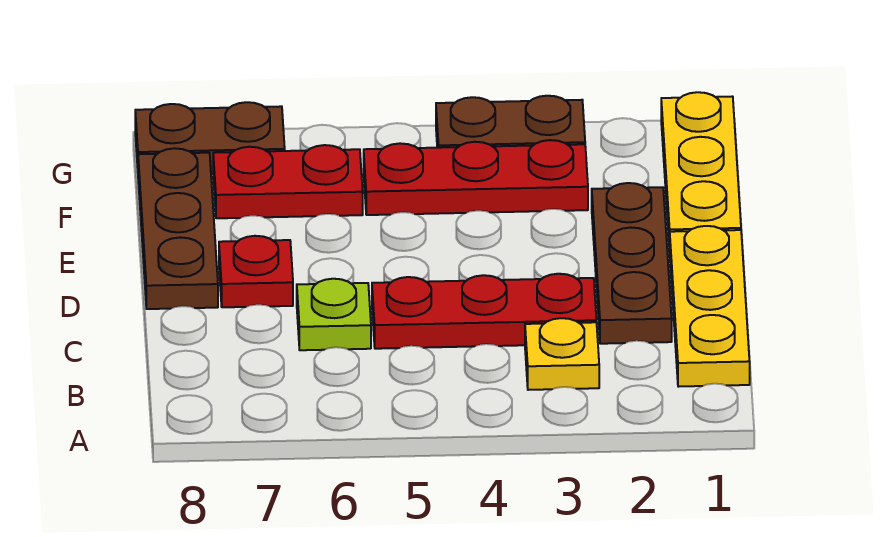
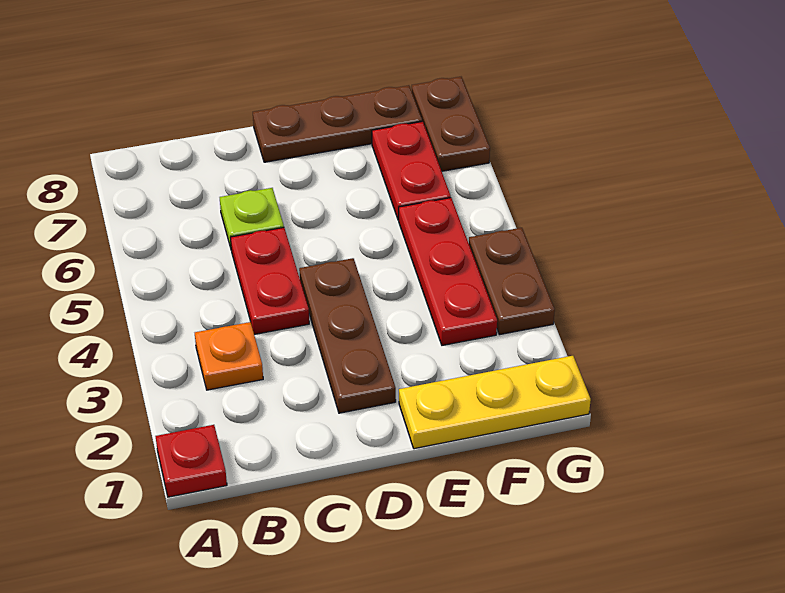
yellow plate B1:D1 level 1 -> none
yellow plate B3 level 1 -> orange plate B3 level 1
brown plate C2:E2 level 1 -> brown plate D2:D4 level 1
red plate C3:C5 level 1 -> red plate C4:C5 level 1
red plate D7 level 1 -> red plate A1 level 1

